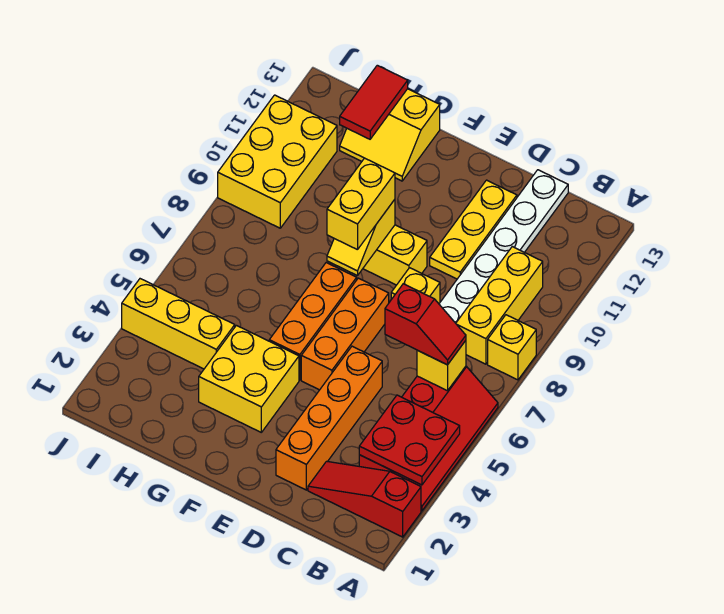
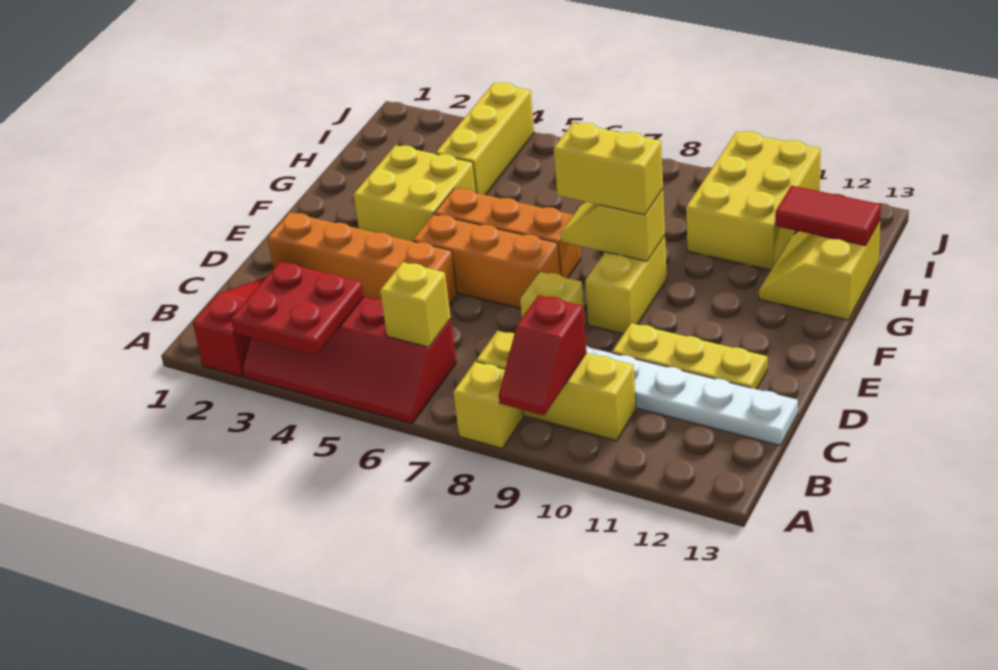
red slope B6:C6 level 3 top C -> red slope A9:B9 level 2 top B
yellow brick I9:J11 level 1 -> yellow brick H10:J11 level 1

